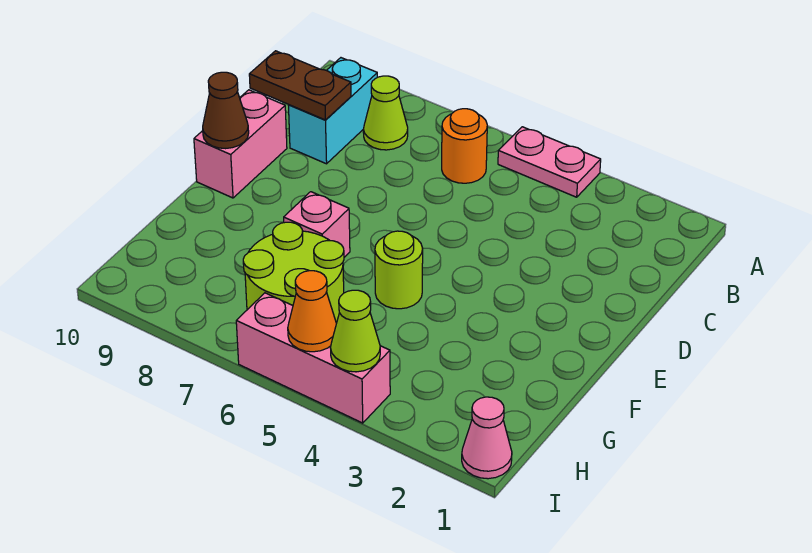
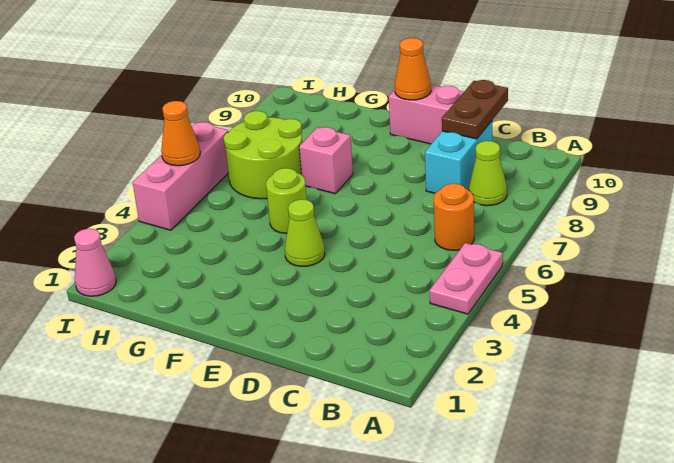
cyan brick B9:C9 level 1 -> cyan brick C8:C9 level 1
brown cone E10 level 2 -> orange cone E10 level 2
lime cone I4 level 2 -> lime cone E4 level 1

